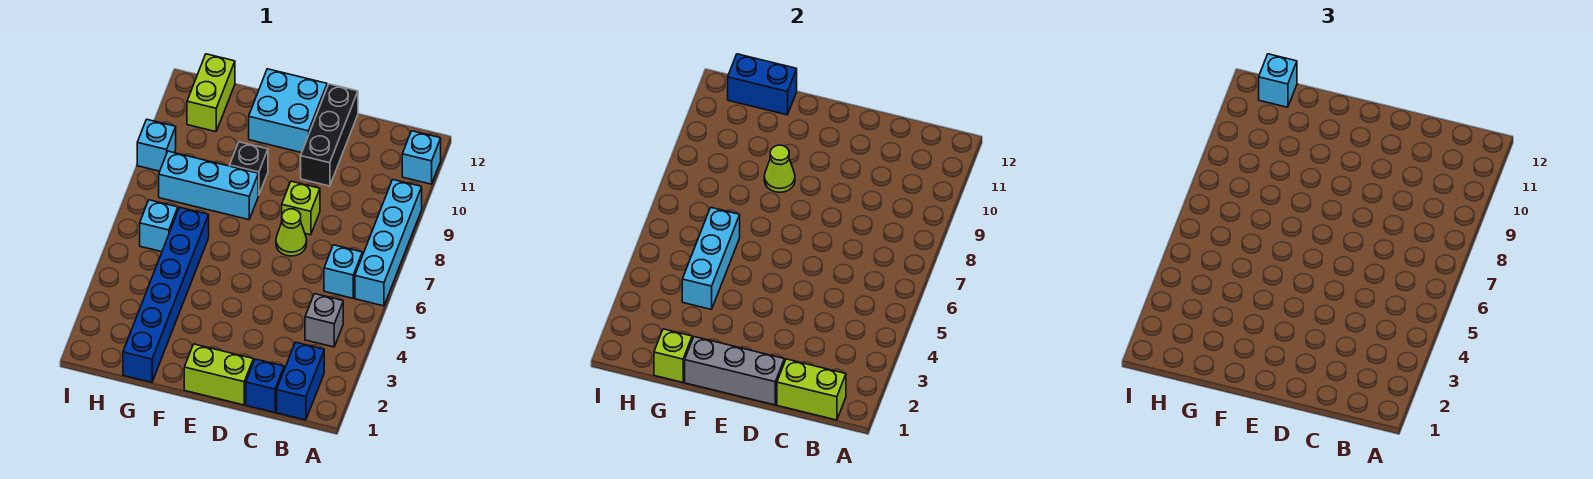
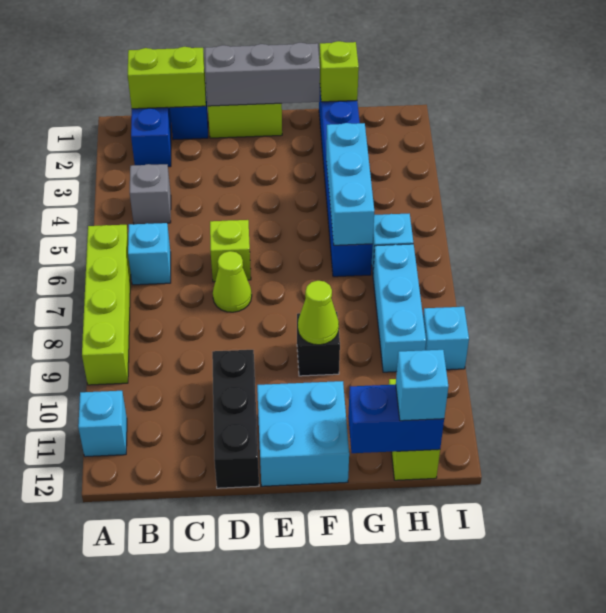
cyan brick A6:A9 level 1 -> lime brick A6:A9 level 1
lime brick D8 level 1 -> lime brick D6 level 1
cyan brick F8:H8 level 1 -> cyan brick H7:H9 level 1

